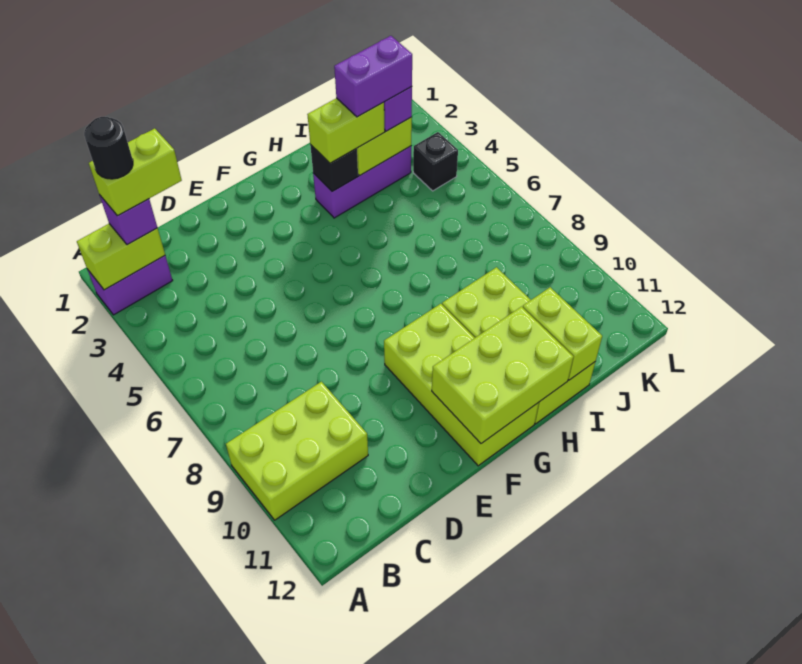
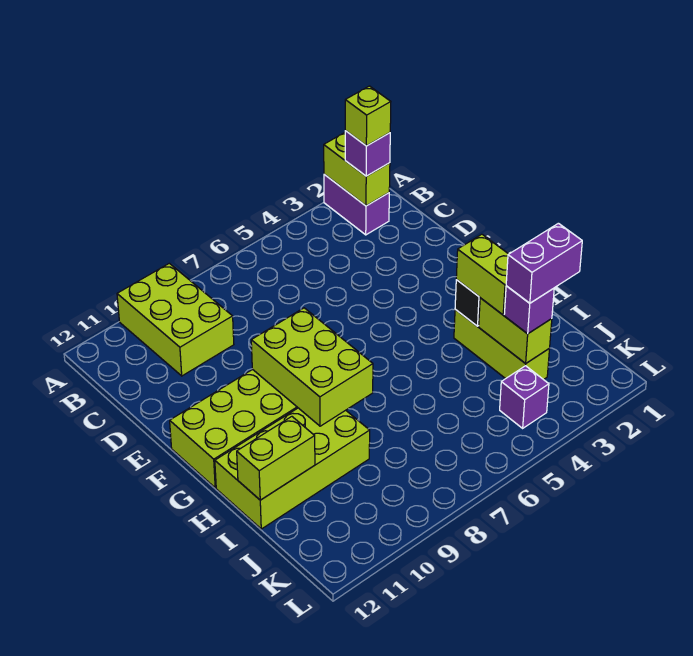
lime brick B2:C2 level 4 -> lime brick B2 level 4
black round brick B2 level 5 -> none
lime brick F11:H12 level 2 -> lime brick F8:H9 level 2
purple brick H3:J3 level 1 -> lime brick H3:J3 level 1
purple brick I3:J3 level 4 -> purple brick J2:J3 level 4
black brick K4 level 1 -> purple brick K4 level 1

